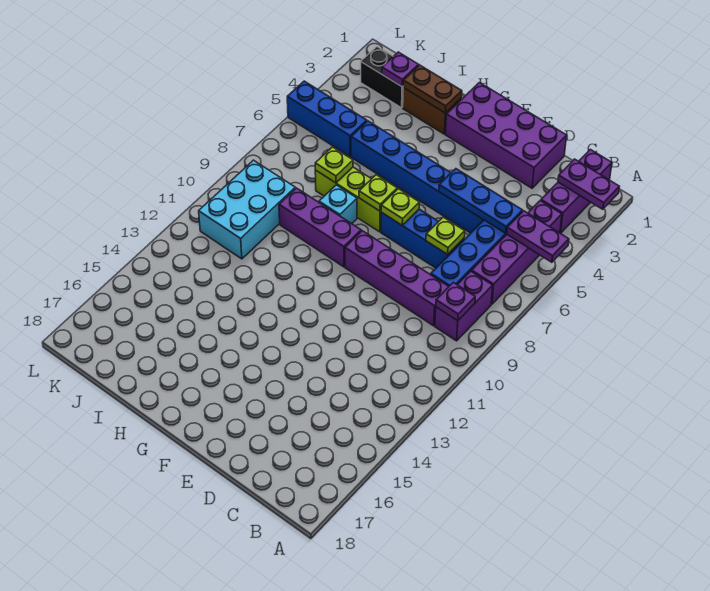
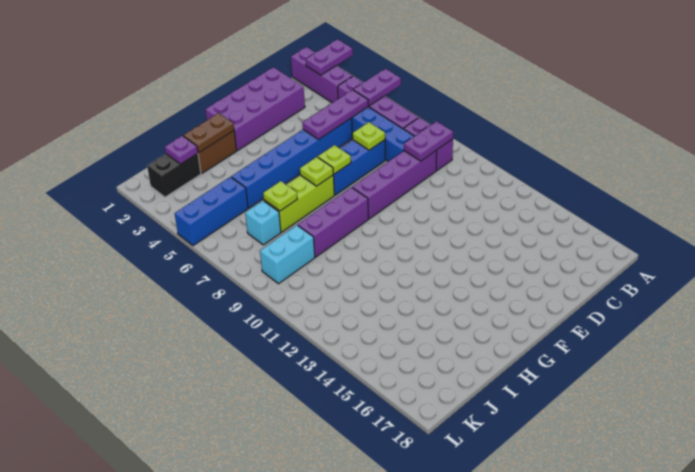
purple plate B9 level 2 -> purple plate B9:C9 level 2
blue plate C5:E5 level 2 -> purple plate C5:E5 level 2
cyan brick H8 level 1 -> cyan brick J7 level 1
cyan brick J9:K11 level 1 -> cyan brick J9:K9 level 1

